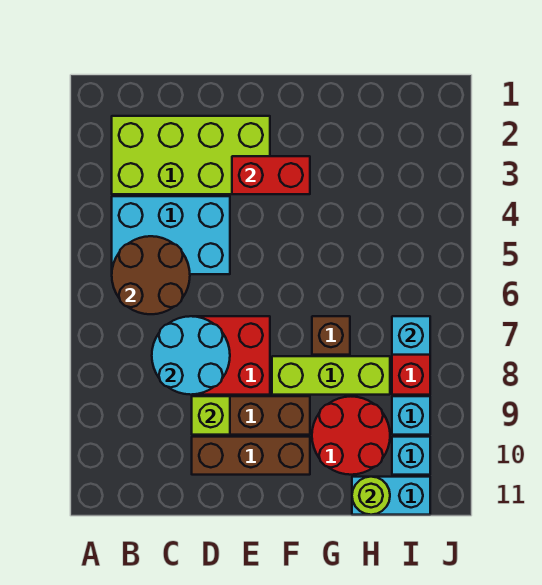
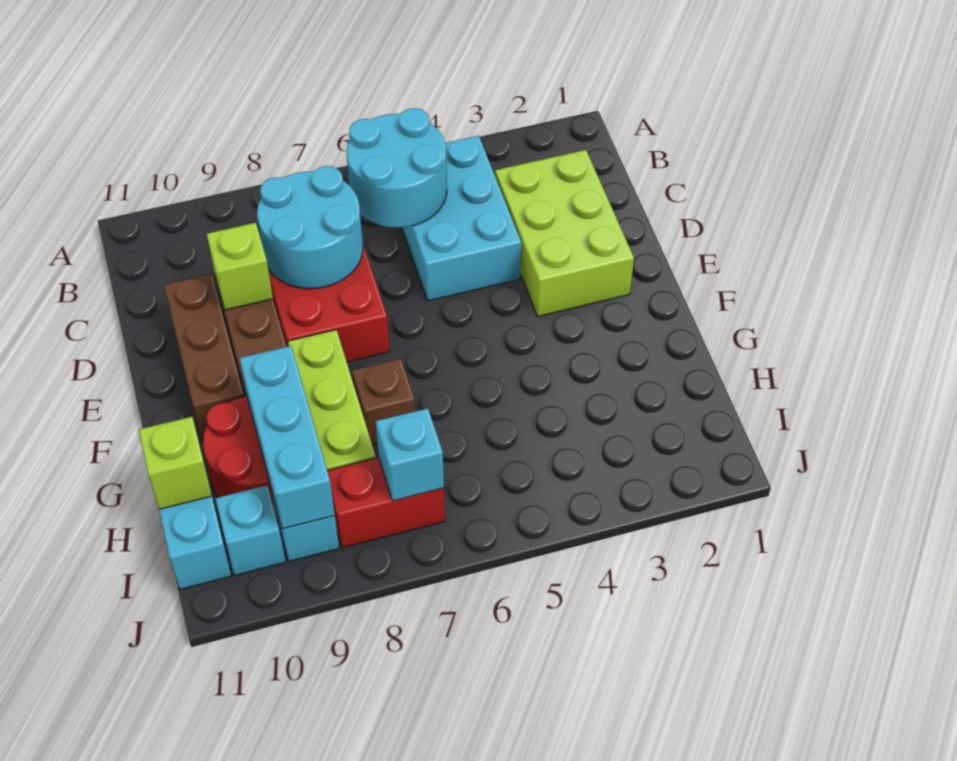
lime brick B2:E3 level 1 -> lime brick C2:E3 level 1
brown round brick B5:C6 level 2 -> cyan round brick B5:C6 level 2
red brick E3:F3 level 2 -> none
none -> cyan brick G9:I9 level 2
lime round brick H11 level 2 -> lime brick H11 level 2

